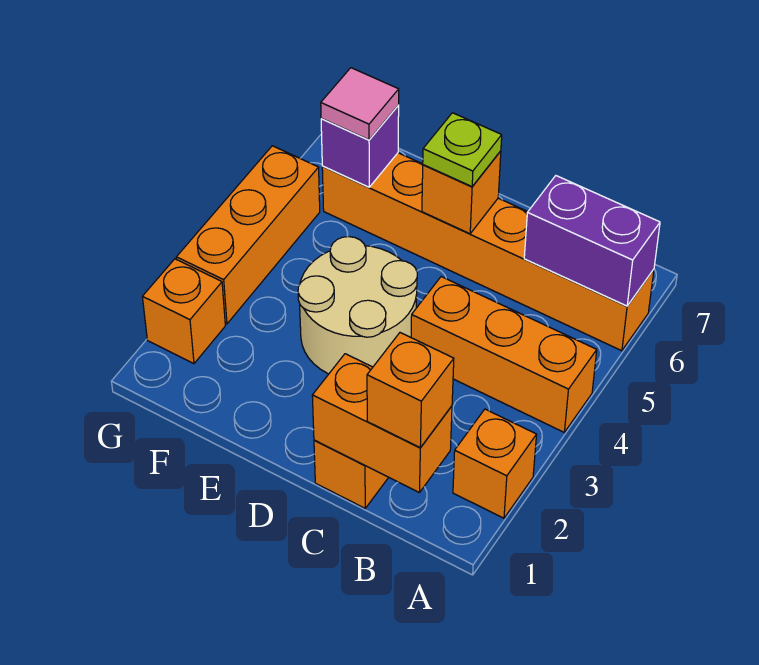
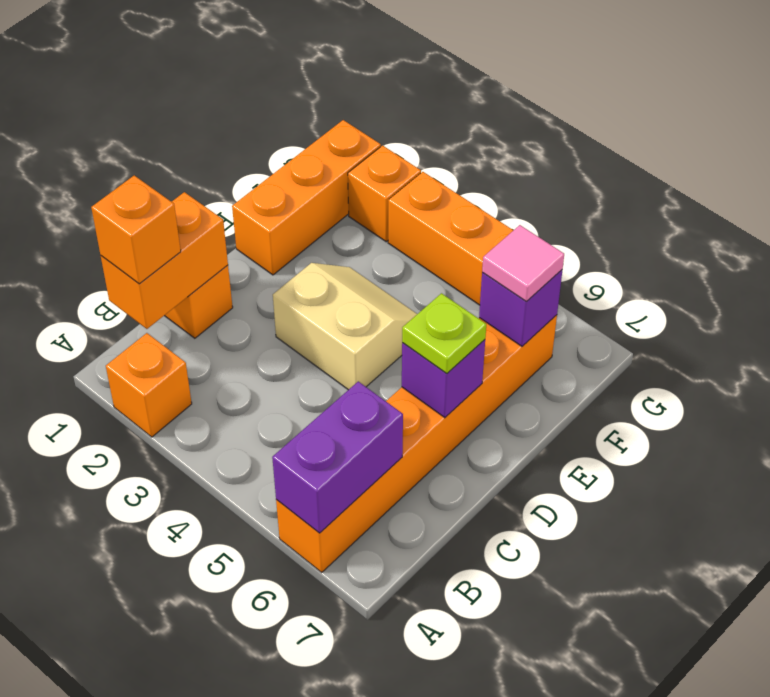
orange brick A4:C4 level 1 -> orange brick E1:G1 level 1
tan round brick D3:E4 level 1 -> tan slope D3:E4 level 1 top D
orange brick D6 level 2 -> purple brick D6 level 2

